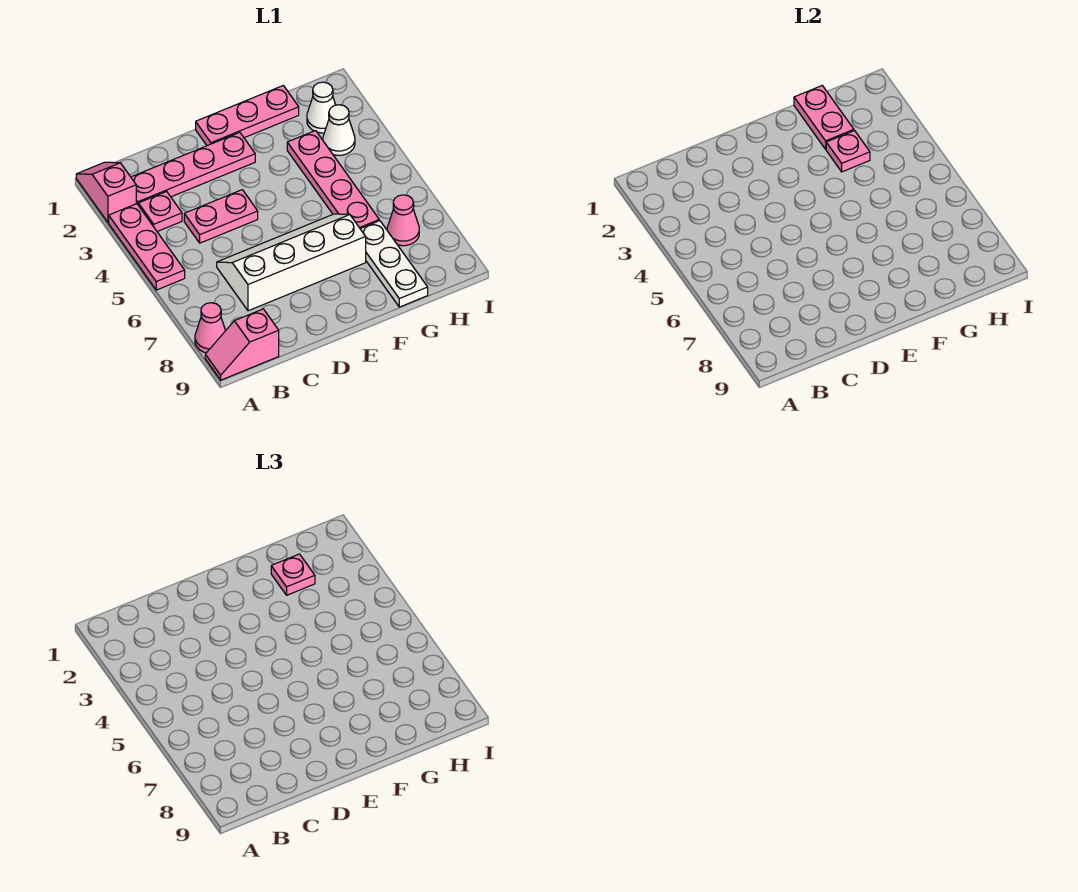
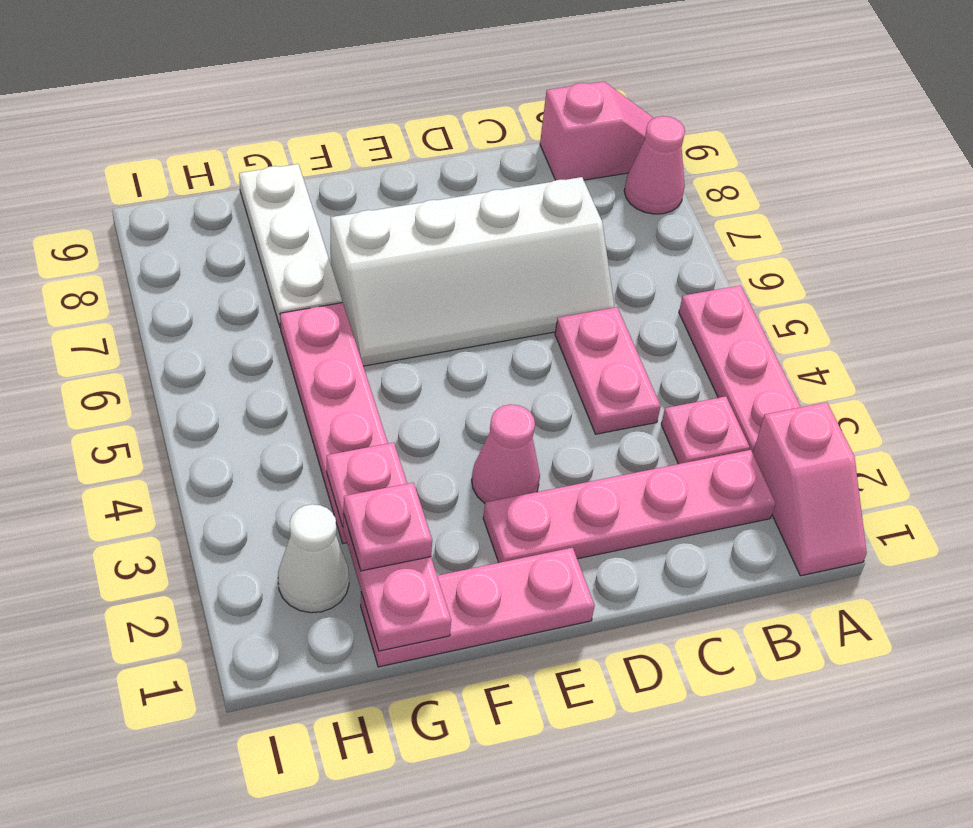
pink plate C4:D4 level 1 -> pink plate C4:C5 level 1
white cone H3 level 1 -> none
pink cone H7 level 1 -> pink cone E3 level 1

